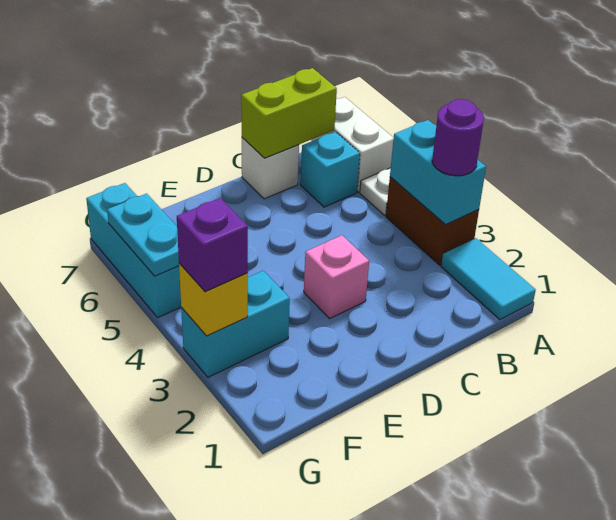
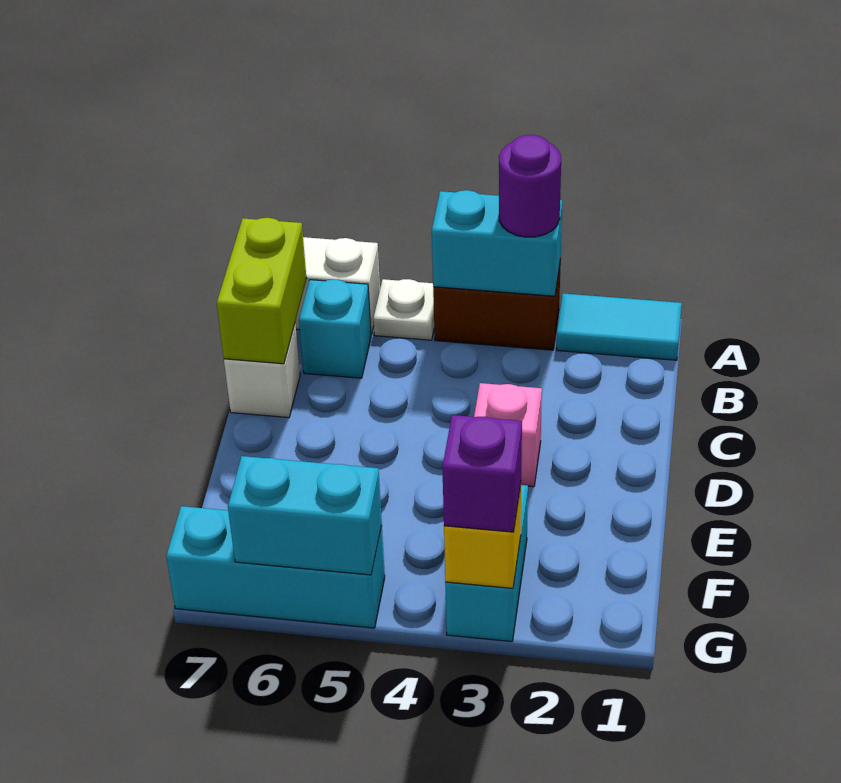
cyan plate G5:G6 level 2 -> cyan brick G5:G6 level 2

